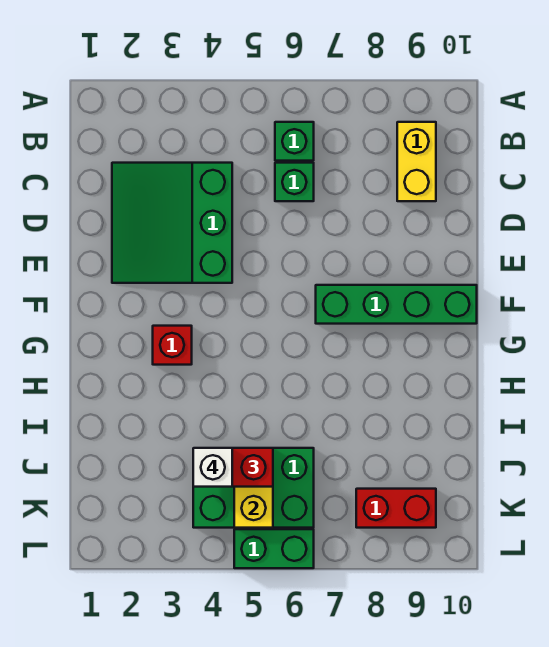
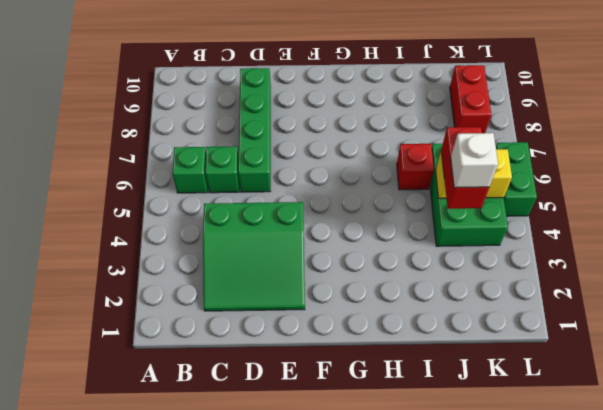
yellow brick B9:C9 level 1 -> none
green brick F7:F10 level 1 -> green brick D6:D9 level 1
red brick G3 level 1 -> red brick I6 level 1

